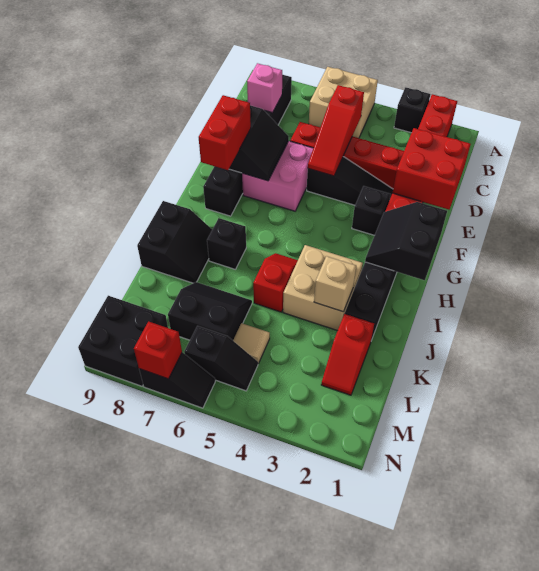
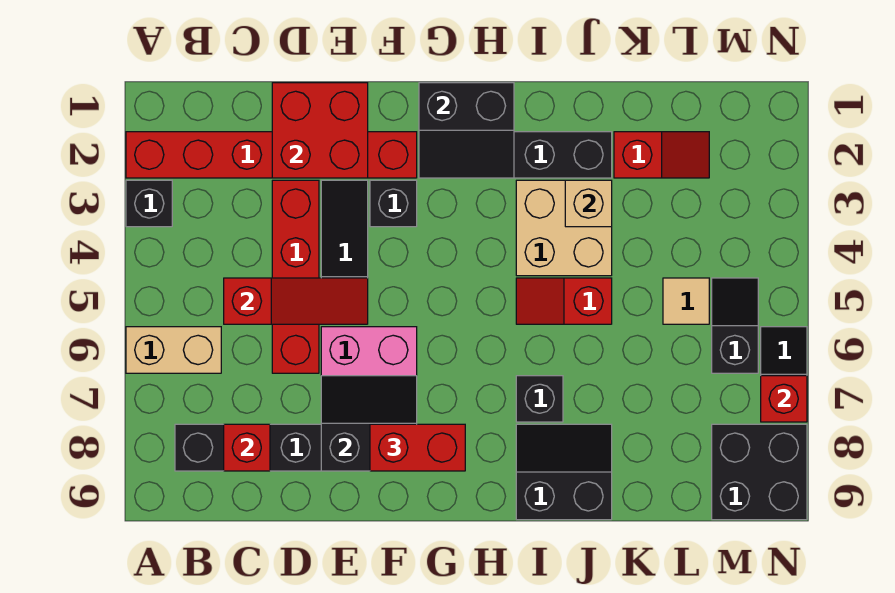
tan brick A5:B6 level 1 -> tan brick A6:B6 level 1
pink brick C8 level 2 -> red brick C8 level 2
black slope K6:L7 level 1 top L -> none

